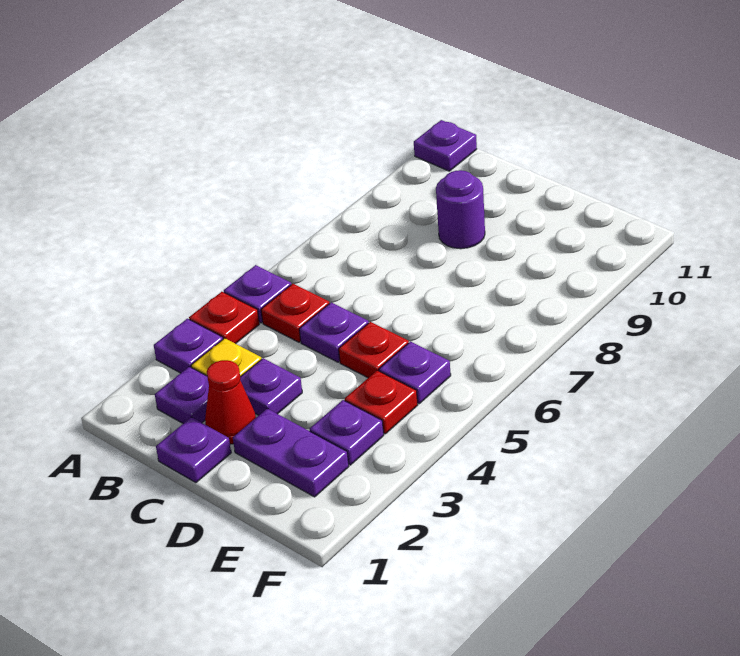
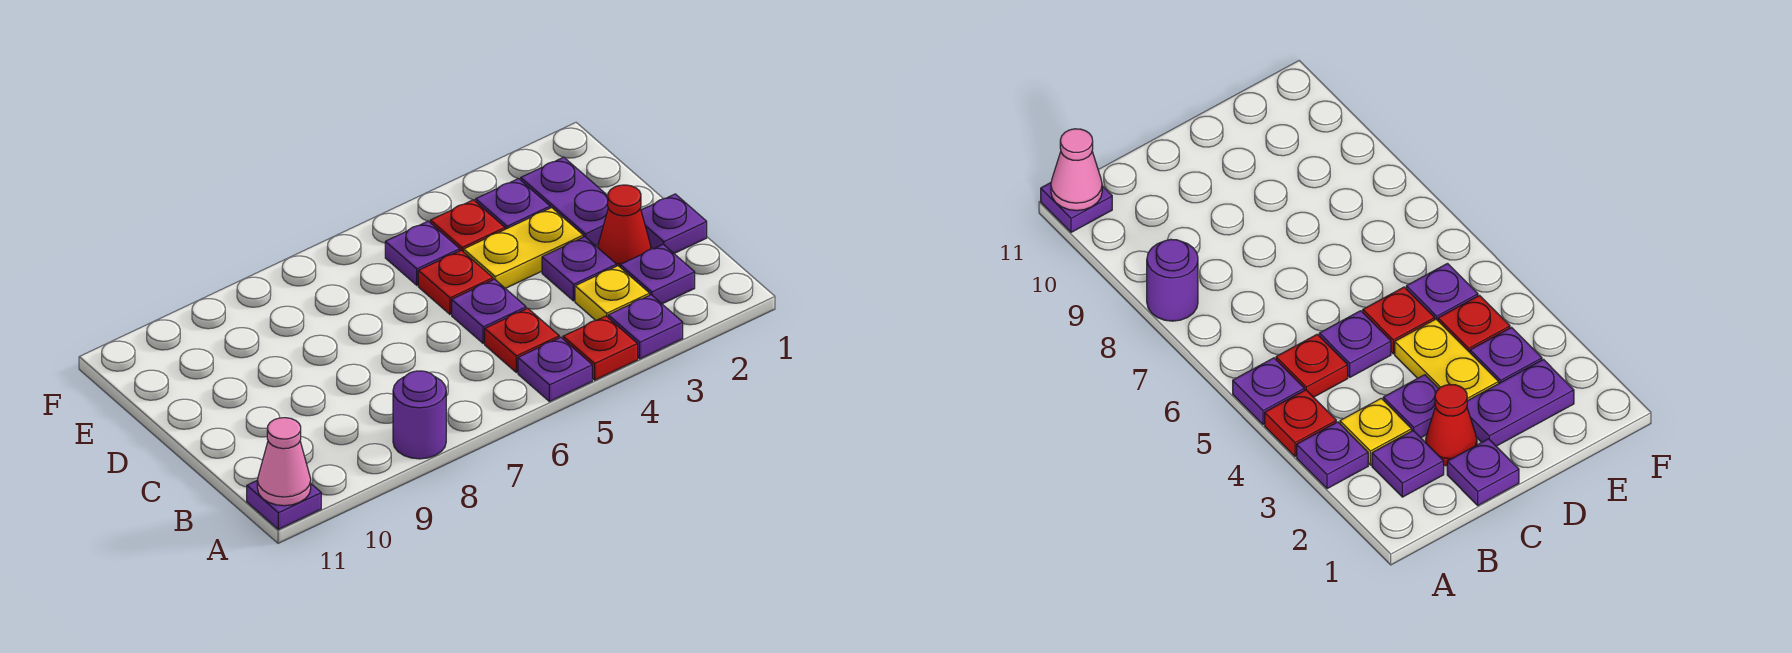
none -> pink cone A11 level 2
purple round brick C9 level 1 -> purple round brick A8 level 1
none -> yellow plate D3:D4 level 1

